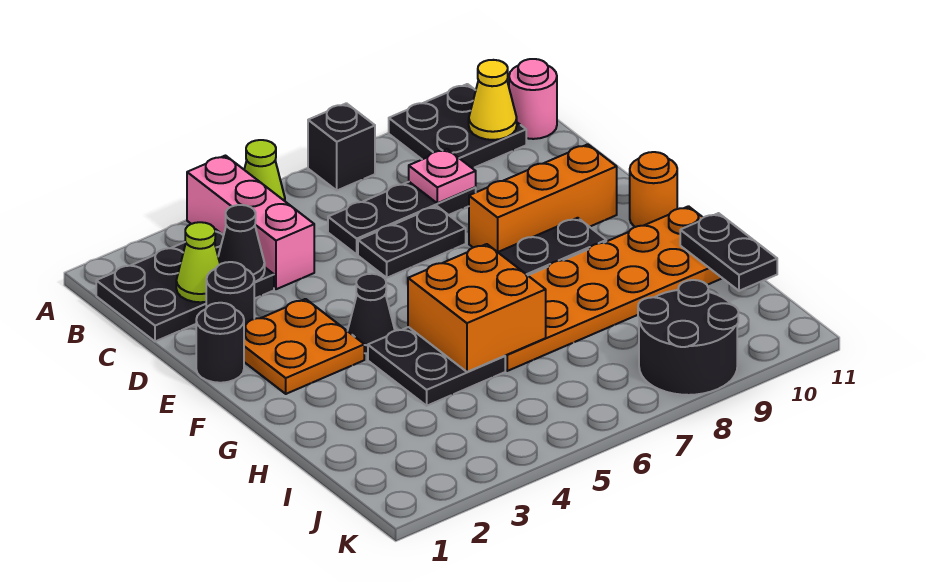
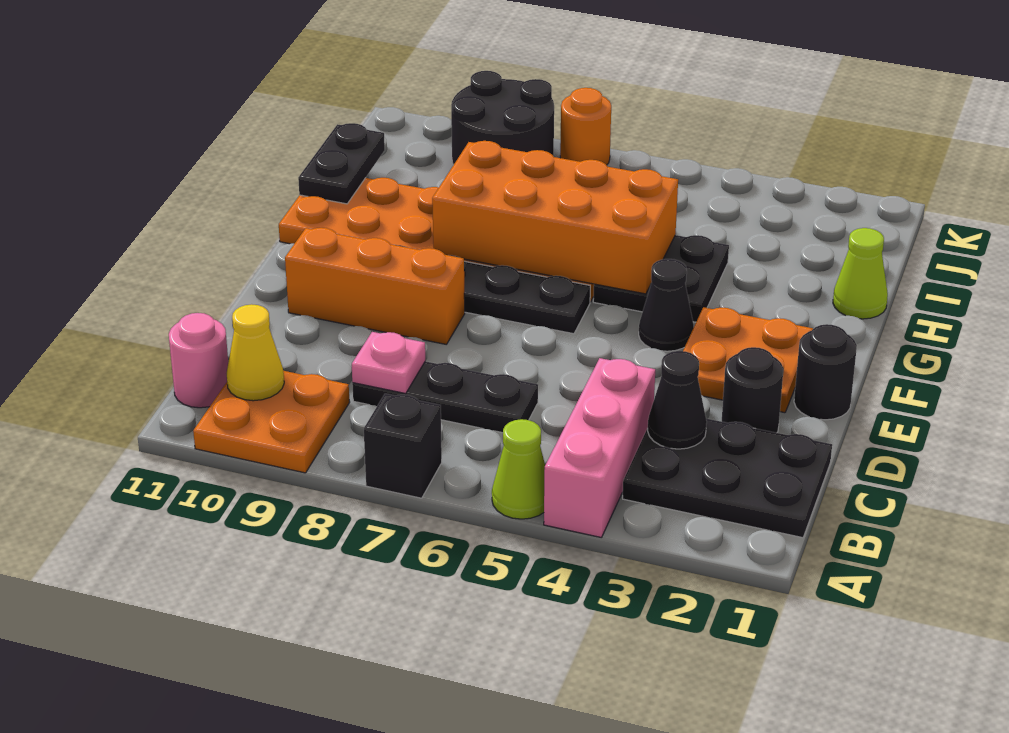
black plate A9:B10 level 1 -> orange plate A9:B10 level 1
lime cone C2 level 2 -> lime cone H1 level 1
black plate D6:D7 level 1 -> none
orange round brick F11 level 1 -> orange round brick K7 level 1
orange brick G5:H6 level 2 -> orange brick G5:H8 level 2

